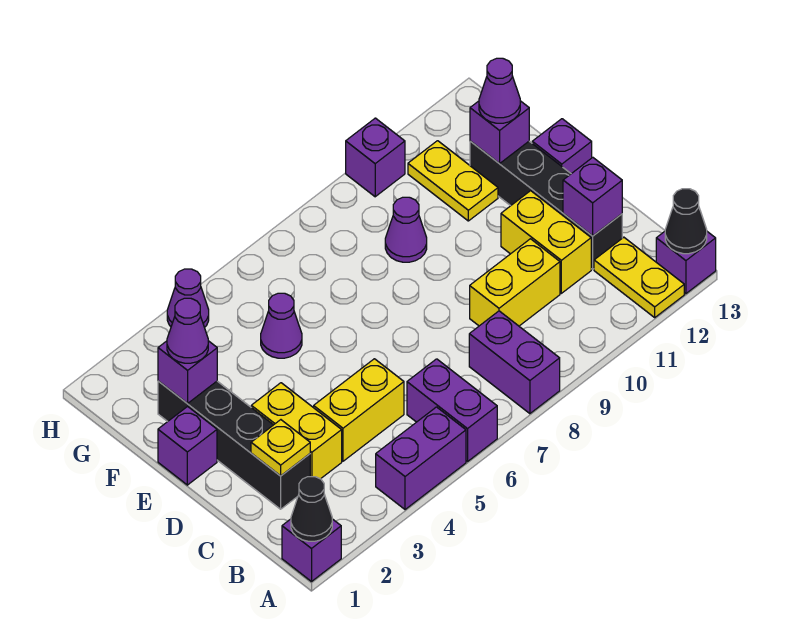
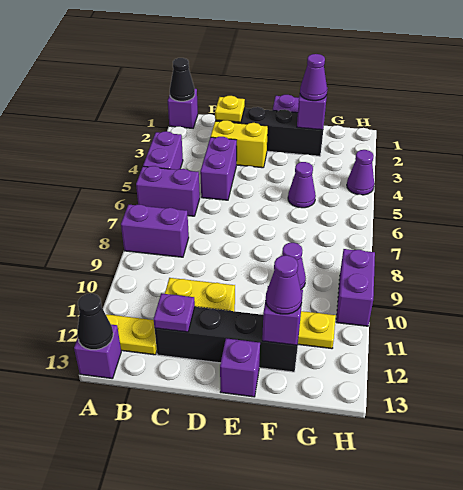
yellow brick C4:C5 level 1 -> purple brick C4:C5 level 1
yellow brick C9:C10 level 1 -> none
purple brick C12 level 2 -> purple plate C12 level 2
purple brick H10 level 1 -> purple brick H9:H10 level 1

